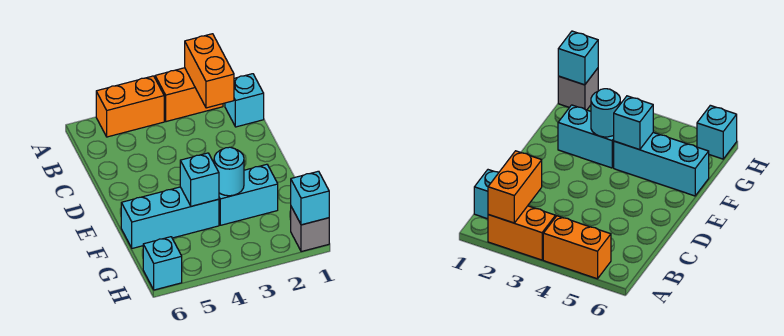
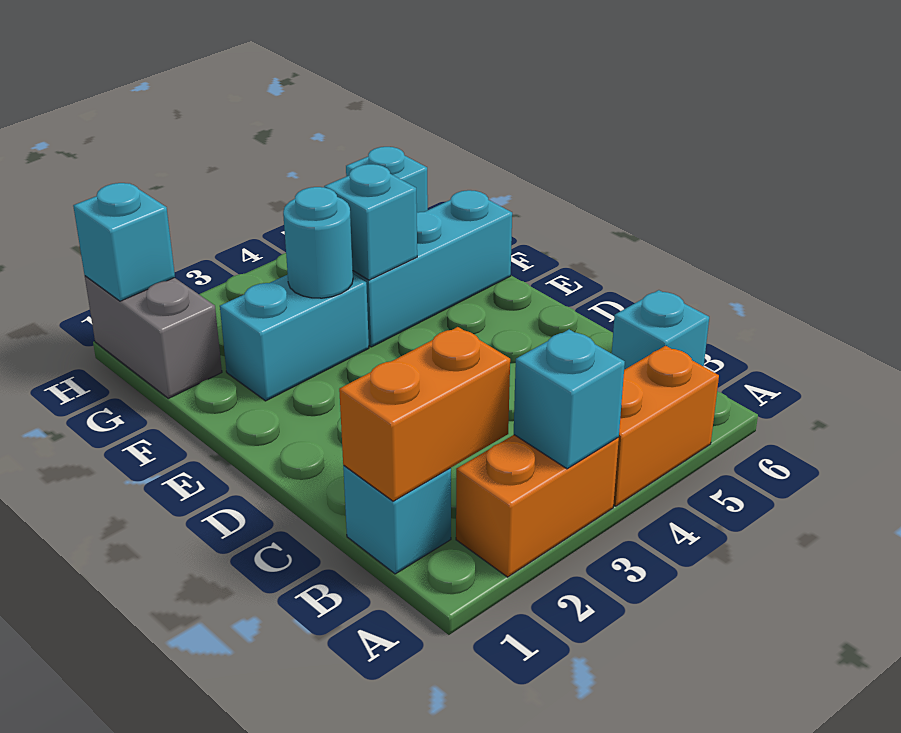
orange brick A2:B2 level 2 -> orange brick B1:B2 level 2
none -> cyan brick A3 level 2
none -> cyan brick B6 level 1
grey brick H1 level 1 -> grey brick G1:H1 level 1

